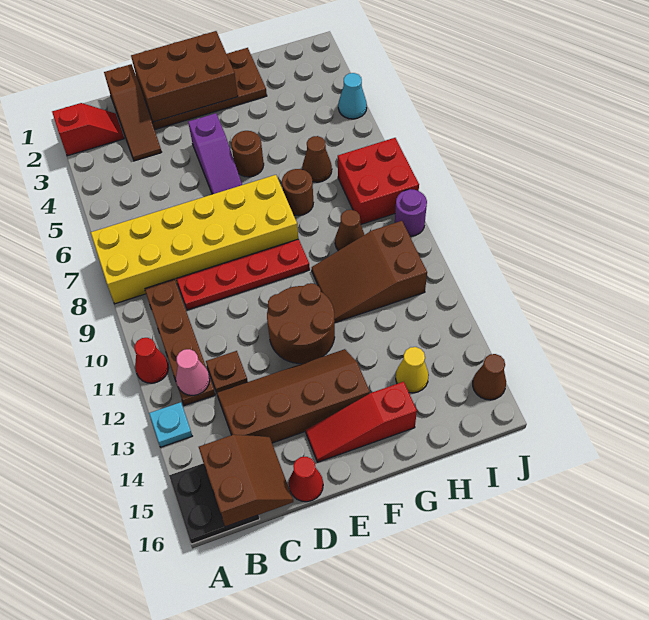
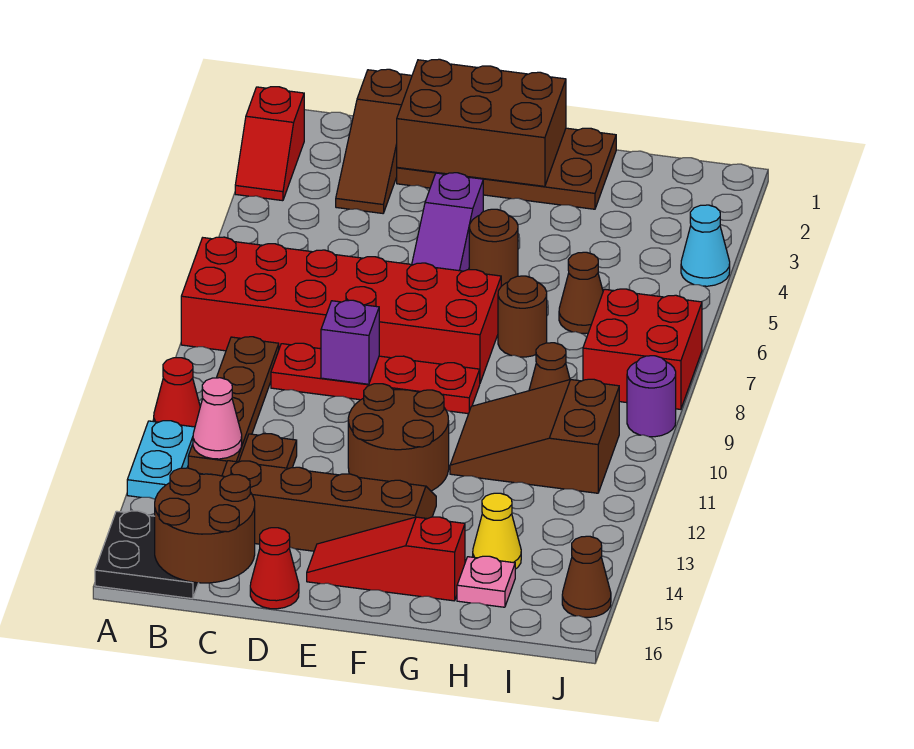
red slope A2:B2 level 1 top A -> red slope A2:A3 level 1 top 2
yellow brick A7:F8 level 1 -> red brick A7:F8 level 1
cyan plate A13 level 1 -> cyan plate A12:A13 level 1
brown slope B15:C16 level 2 top B -> brown round brick B15:C16 level 2
none -> purple brick D9 level 2
none -> pink plate H15 level 1

